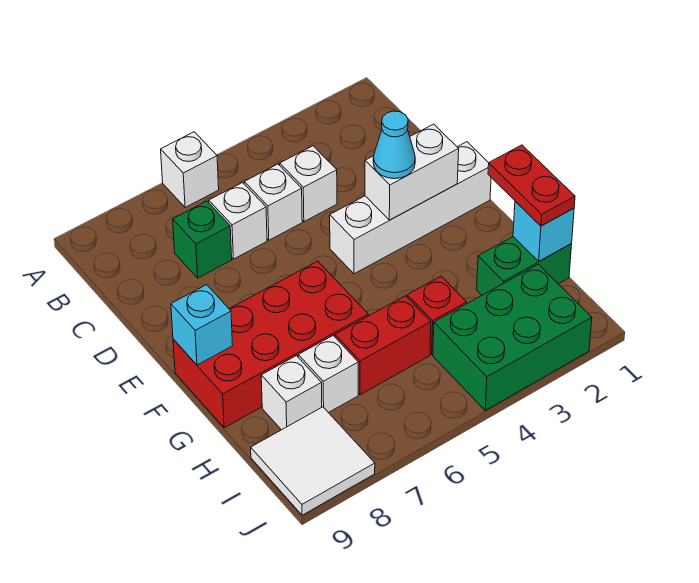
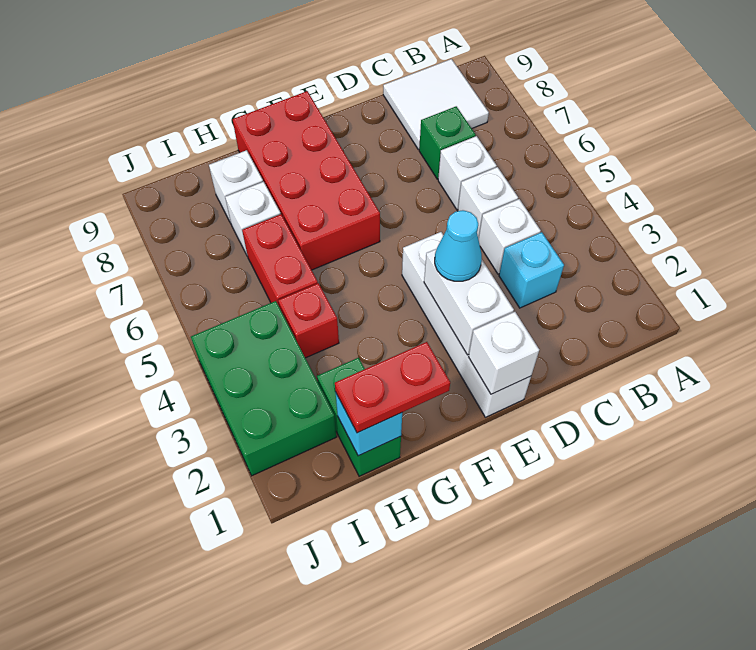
white brick A6 level 1 -> white brick E1 level 2
cyan brick F9 level 2 -> cyan brick C3 level 1
white tile I8:J9 level 1 -> white tile B8:C9 level 1

